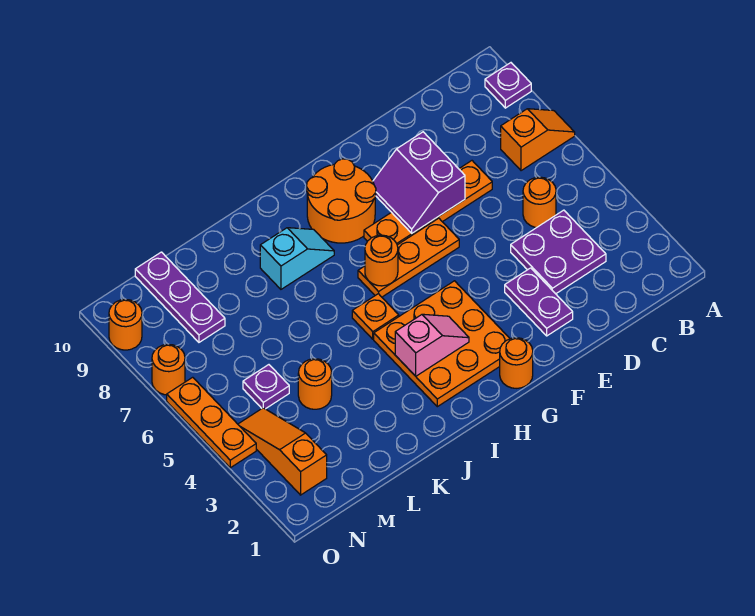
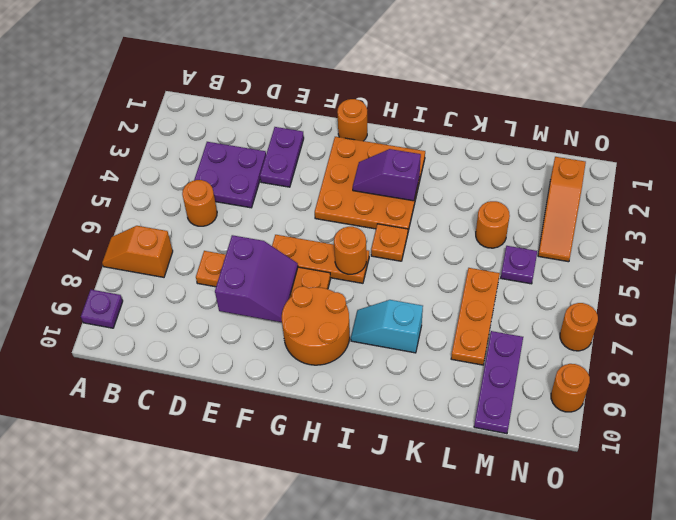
pink slope H3:I3 level 2 top I -> purple slope H3:I3 level 2 top I
orange plate O4:O6 level 1 -> orange plate L6:L8 level 1

